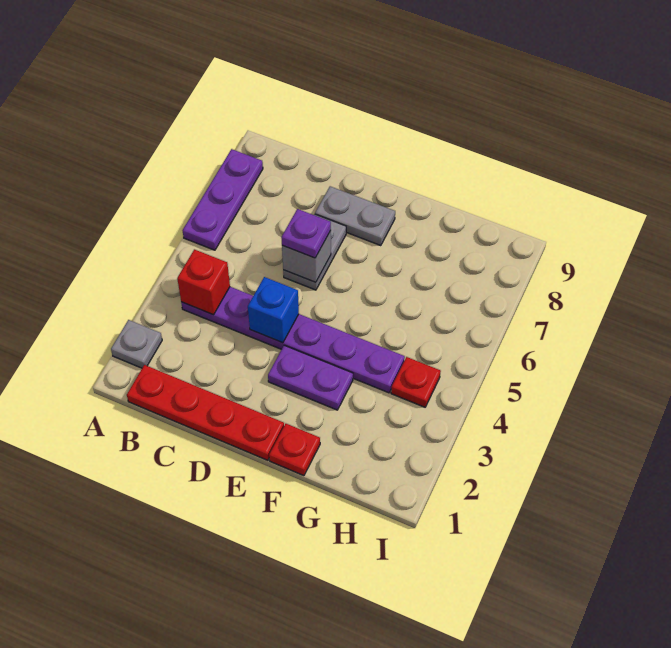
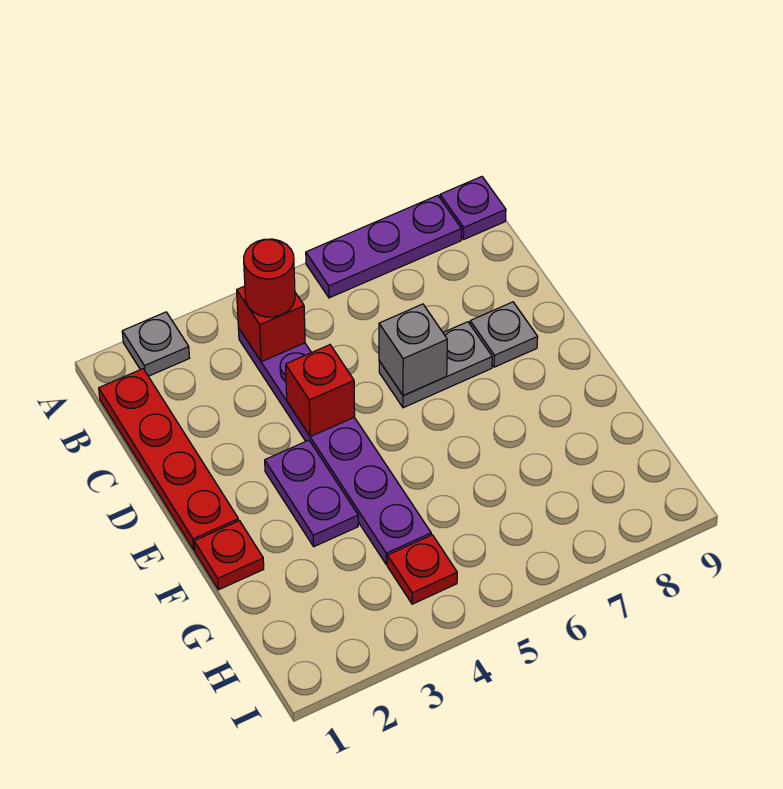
none -> red round brick B4 level 3
blue brick D4 level 2 -> red brick D4 level 2
purple plate D6 level 3 -> purple plate A9 level 1
grey plate D8:E8 level 1 -> grey plate D8 level 1

